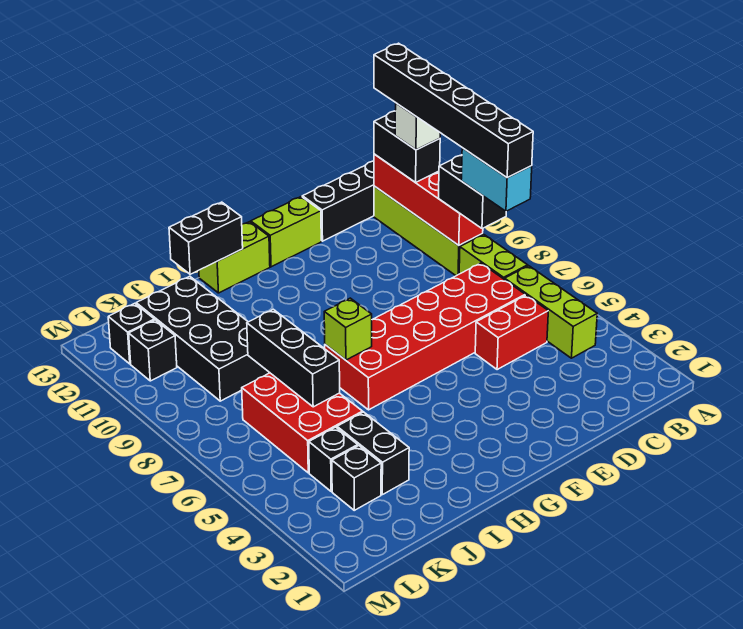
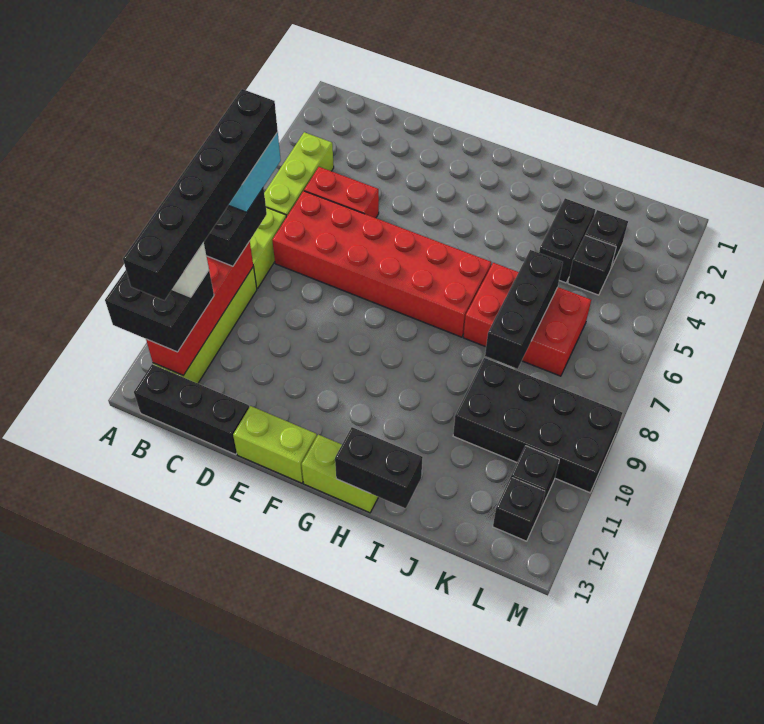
black brick B11:B12 level 3 -> black brick A11:B12 level 3
lime brick H7 level 2 -> none
red brick J5:K7 level 1 -> red brick I6:K7 level 1
black brick J9:K12 level 1 -> black brick J9:M10 level 1

